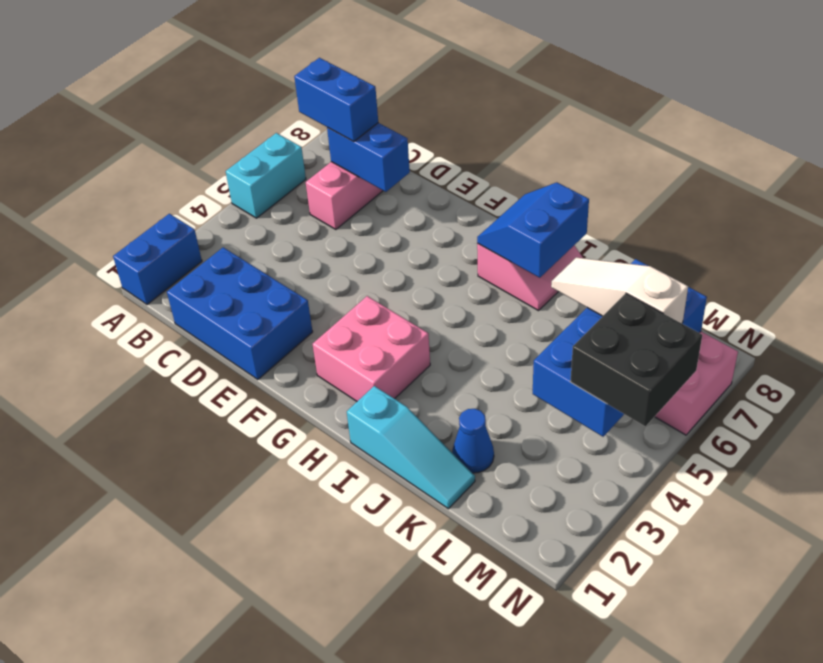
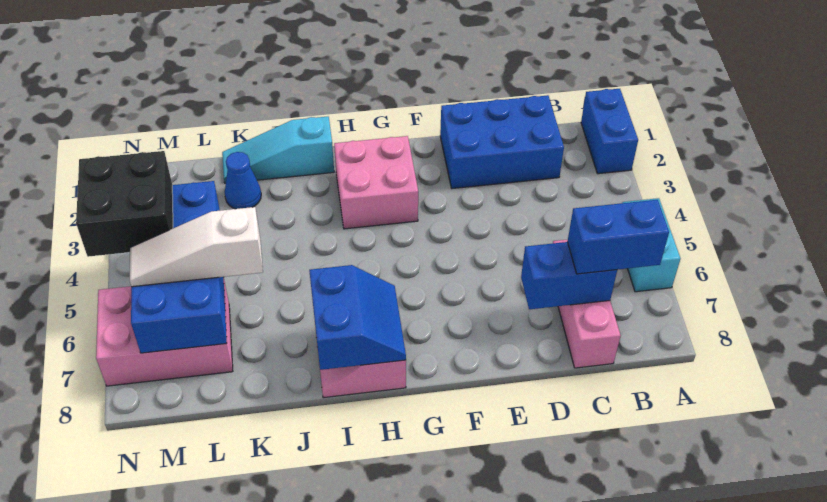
white slope K6:M6 level 3 top M -> white slope K6:M6 level 3 top K

